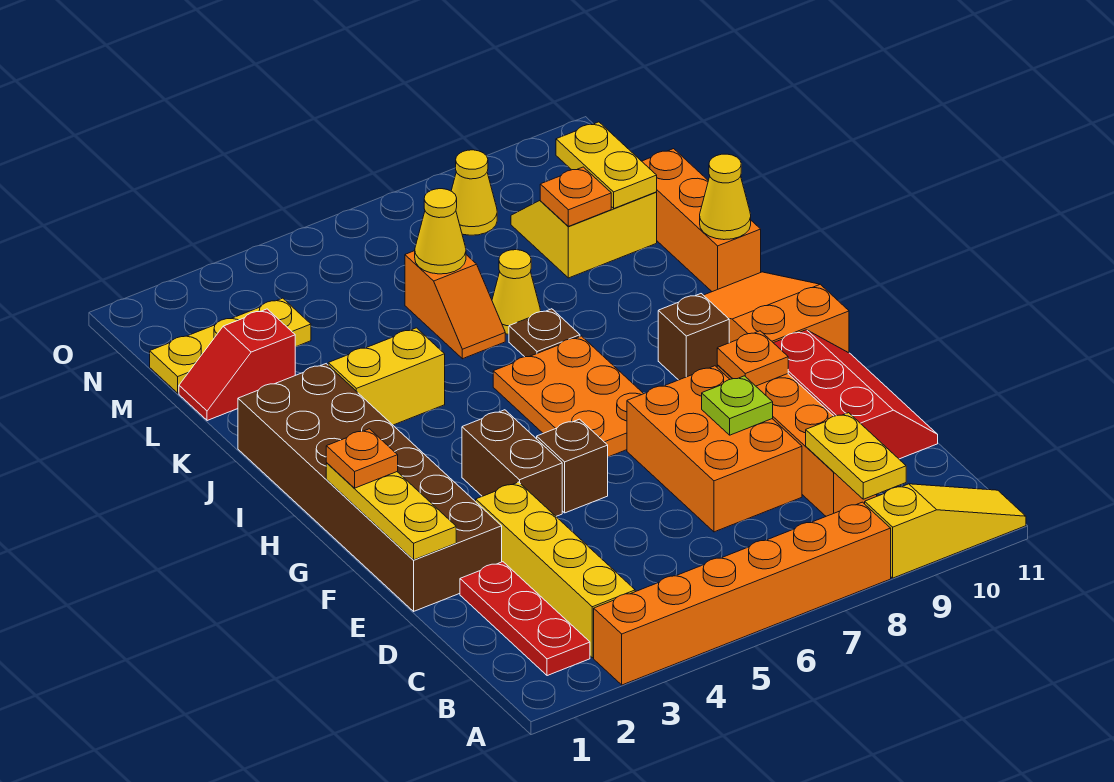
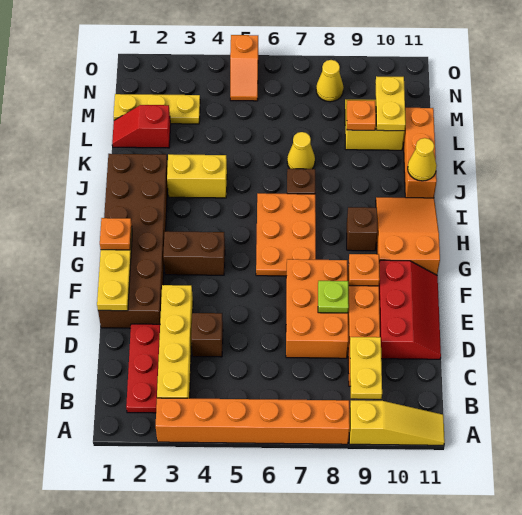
brown brick F4:G4 level 1 -> brown brick G3:G4 level 1
brown brick F5 level 1 -> brown brick D4 level 1
orange slope K6:L6 level 1 top L -> orange slope N5:O5 level 1 top O
yellow cone L6 level 2 -> none

